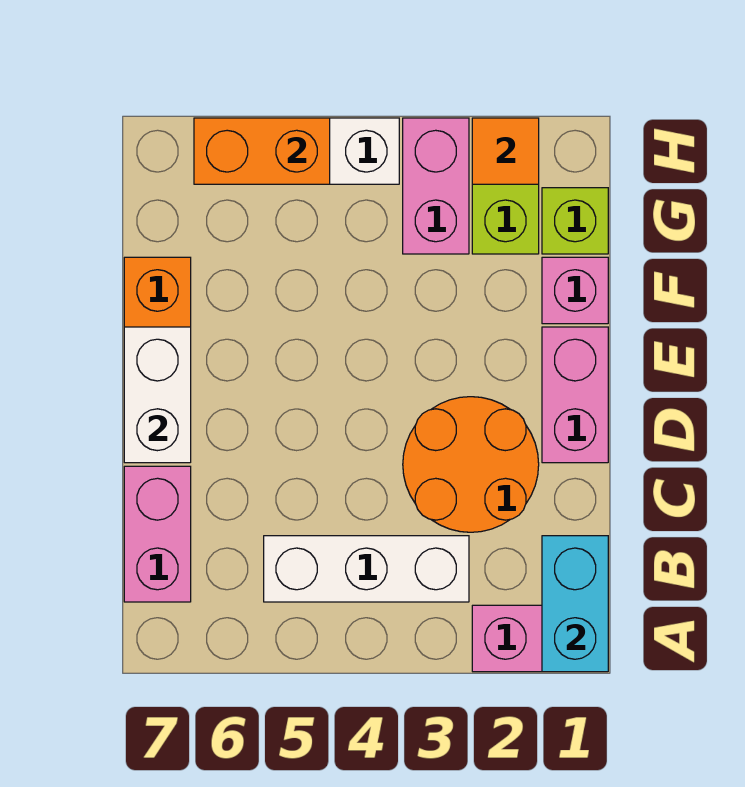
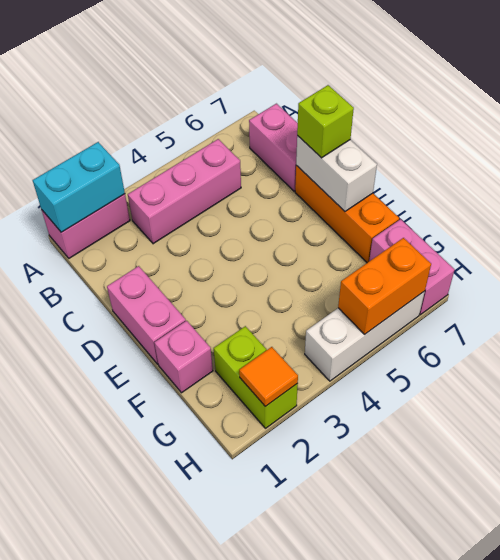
cyan brick A1:B1 level 2 -> cyan brick A1:A2 level 2
white brick B3:B5 level 1 -> pink brick B3:B5 level 1
orange round brick C2:D3 level 1 -> none
lime brick G1 level 1 -> lime brick D7 level 3
pink brick G3:H3 level 1 -> pink brick G7:H7 level 1

